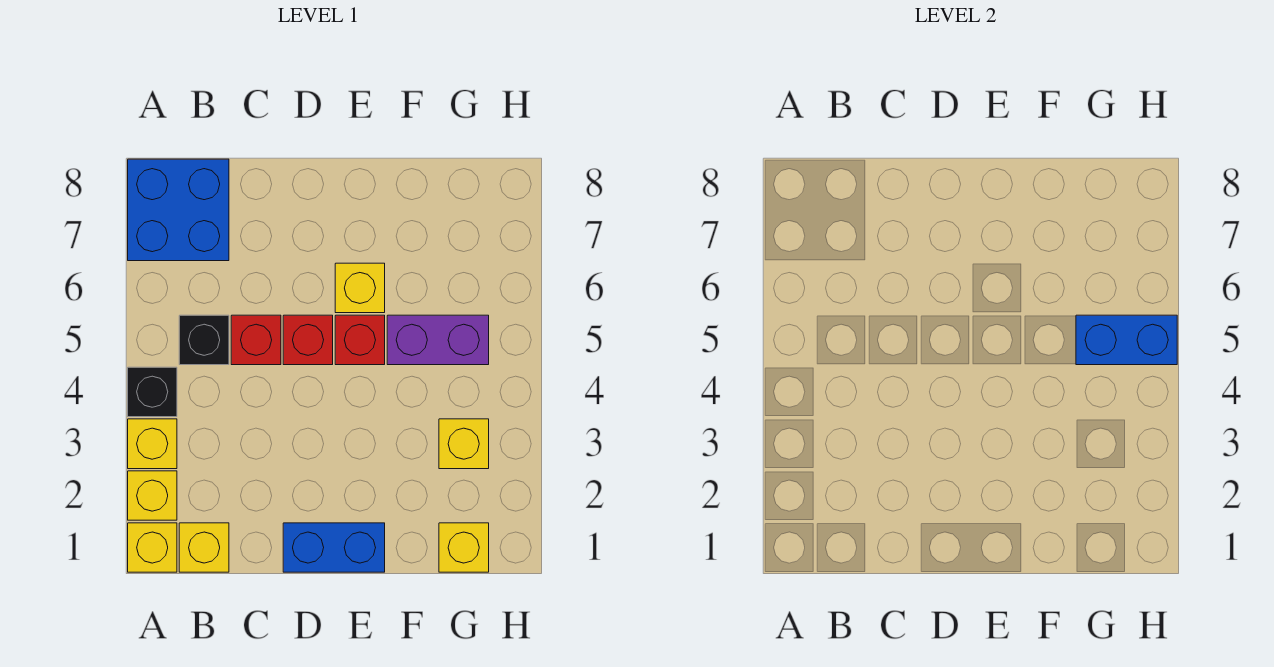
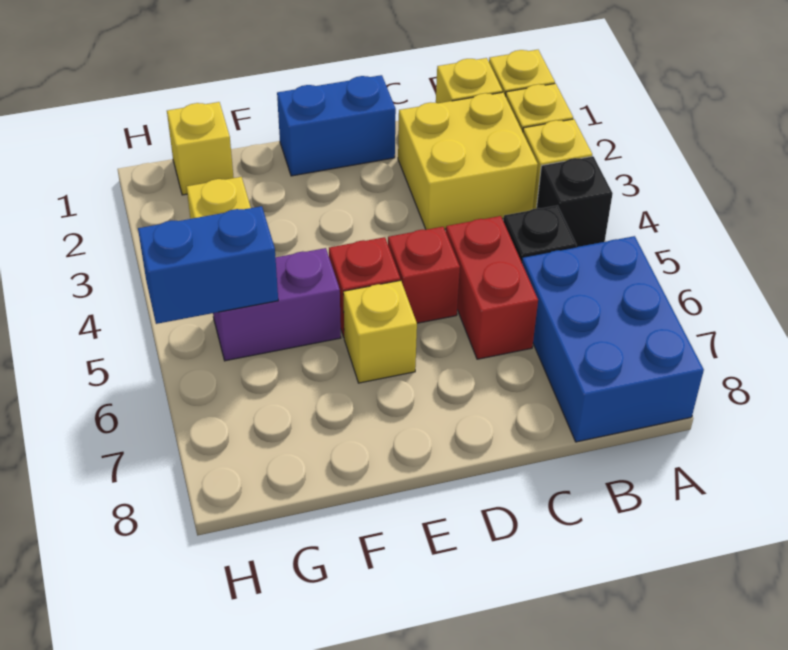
blue brick A7:B8 level 1 -> blue brick A6:B8 level 1
none -> yellow brick B2:C3 level 1
red brick C5 level 1 -> red brick C5:C6 level 1

